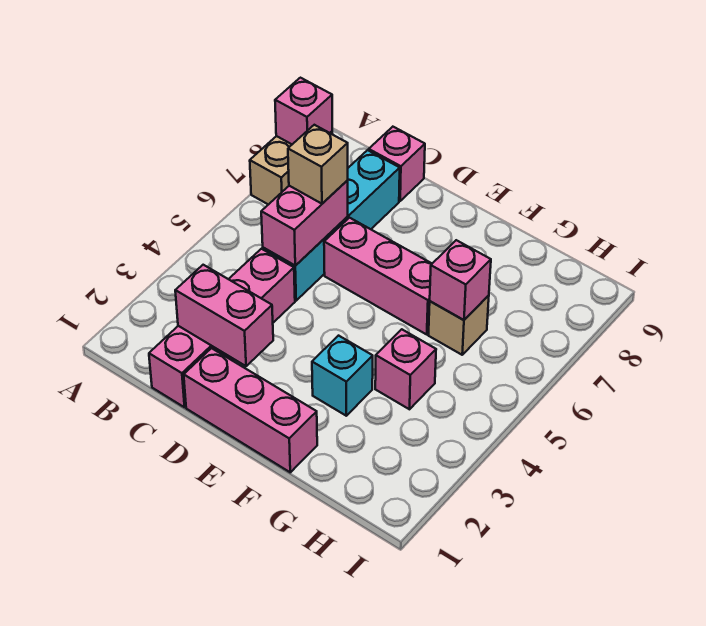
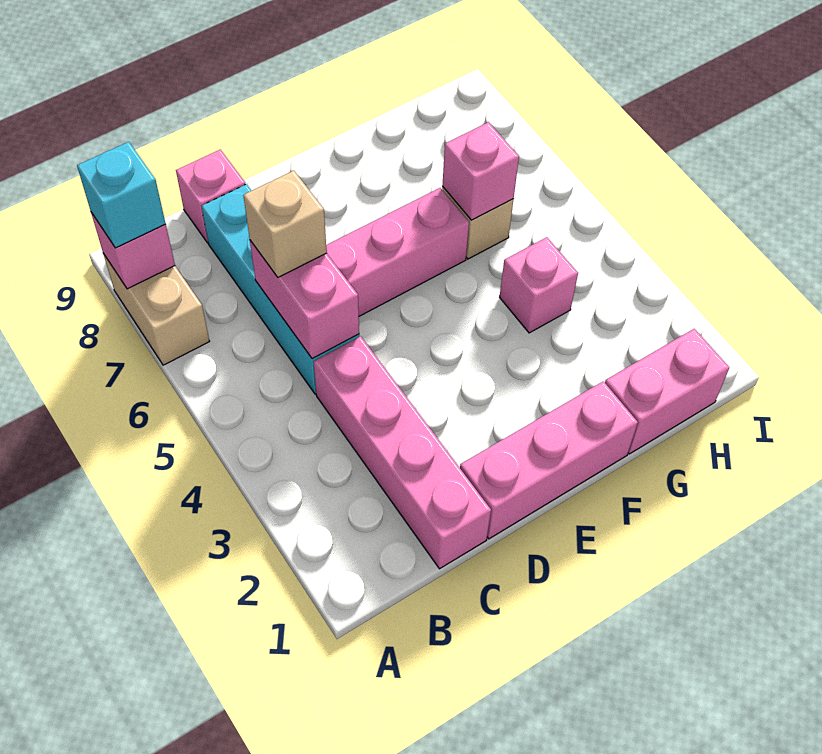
pink brick C2:D2 level 2 -> pink brick G1:H1 level 1
cyan brick F3 level 1 -> cyan brick A8 level 3

